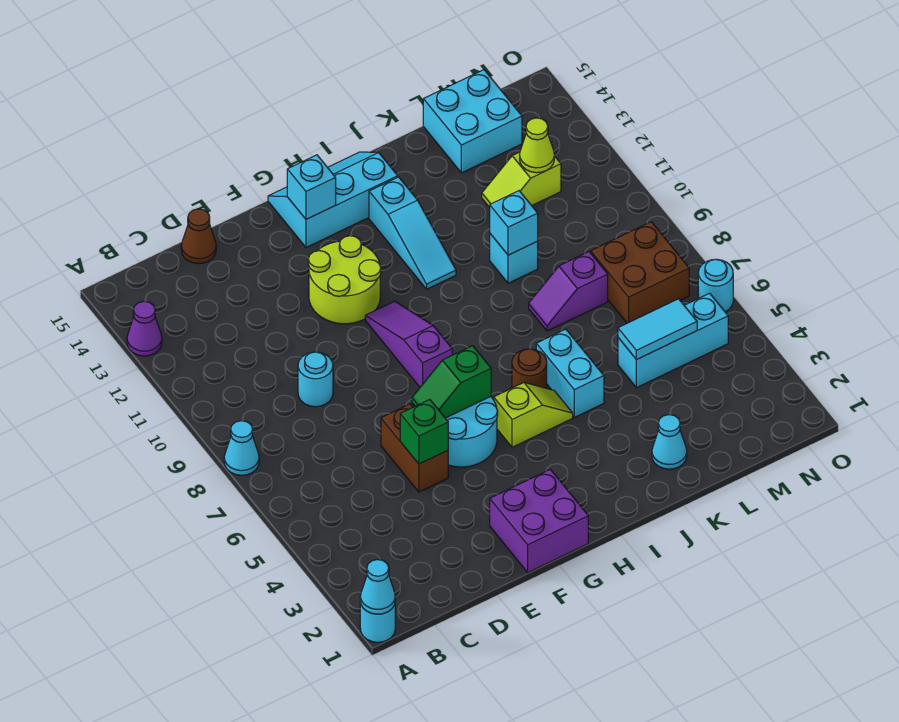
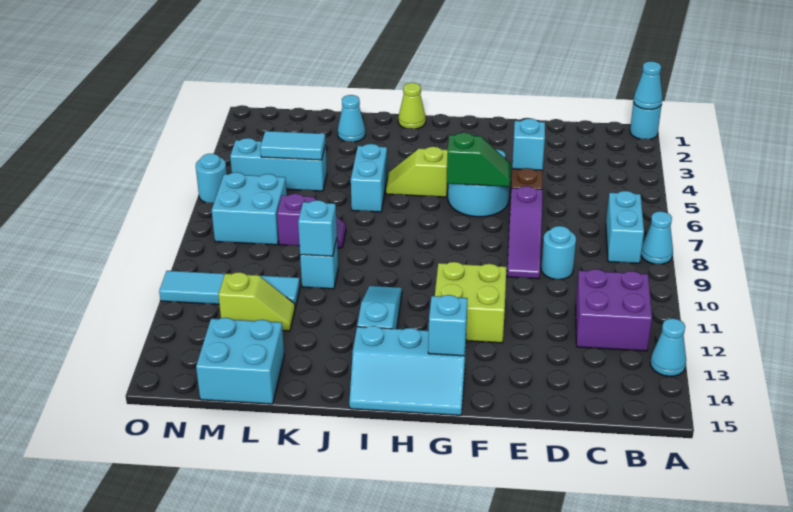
purple cone A13 level 1 -> cyan cone A13 level 1
none -> cyan brick B7:B8 level 1
brown cone D15 level 1 -> none
green brick E5 level 2 -> cyan brick E5 level 2
purple brick F1:G2 level 1 -> purple brick B11:C12 level 1
lime round brick F11:G12 level 1 -> lime brick F11:G12 level 1
purple slope G8:G10 level 1 top 8 -> purple slope E7:E9 level 1 top 7
brown round brick I6 level 1 -> none
none -> cyan tile L11:O11 level 1
brown brick M7:N8 level 1 -> cyan brick M7:N8 level 1
lime cone M12 level 2 -> lime cone I1 level 1

